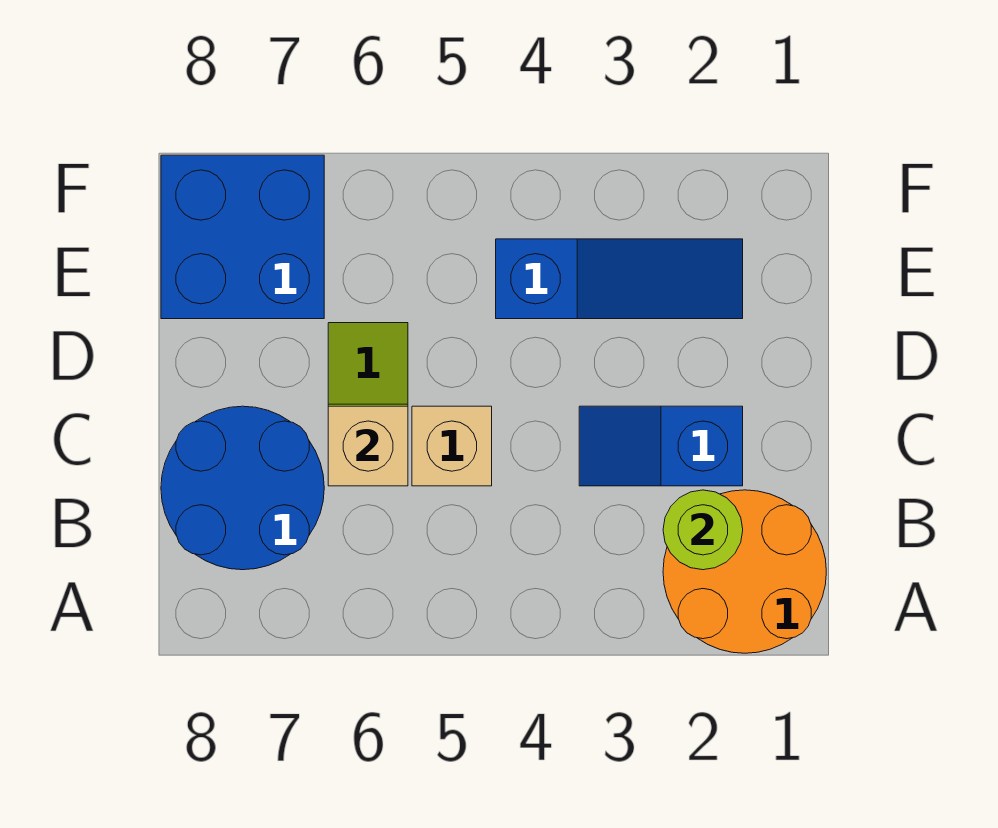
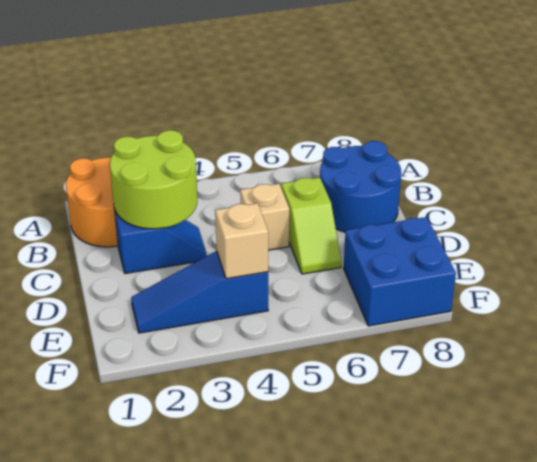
lime round brick B2 level 2 -> lime round brick B2:C3 level 2
tan brick C6 level 2 -> tan brick E4 level 2

